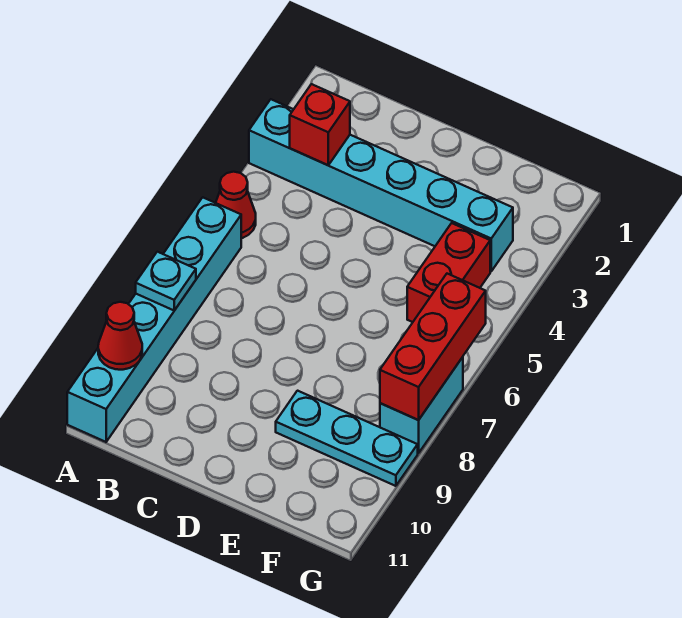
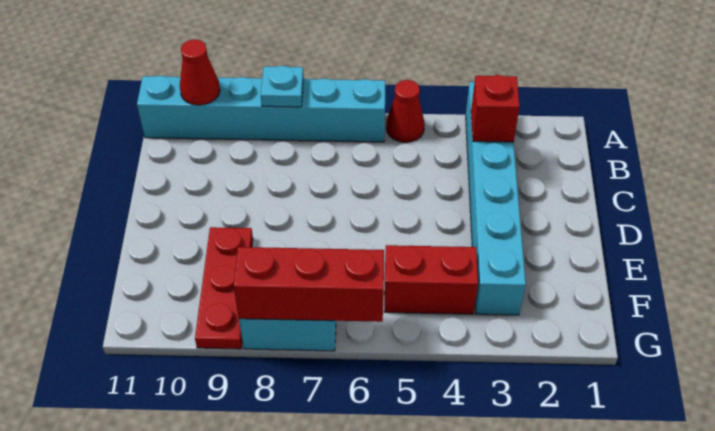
cyan plate E9:G9 level 1 -> red plate E9:G9 level 1

